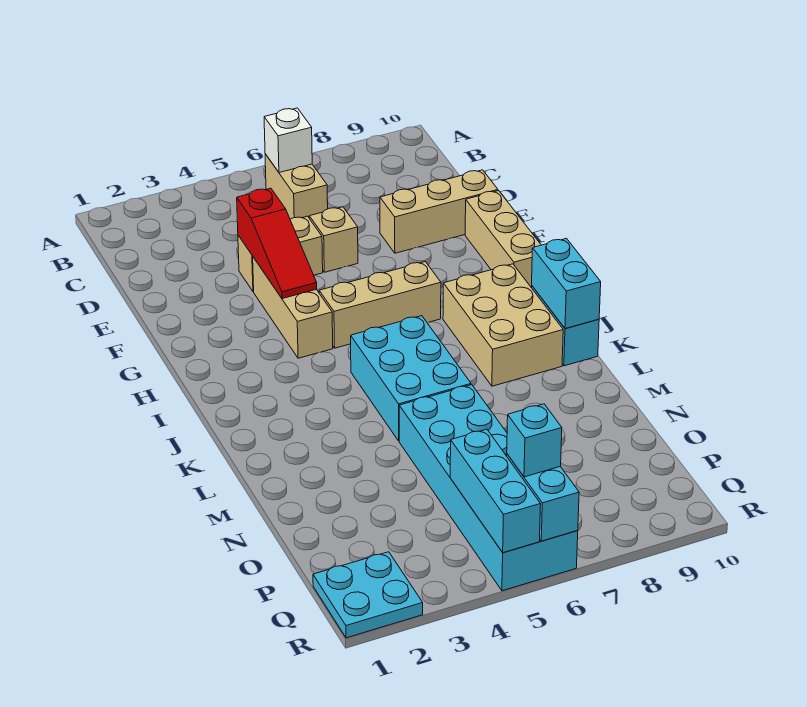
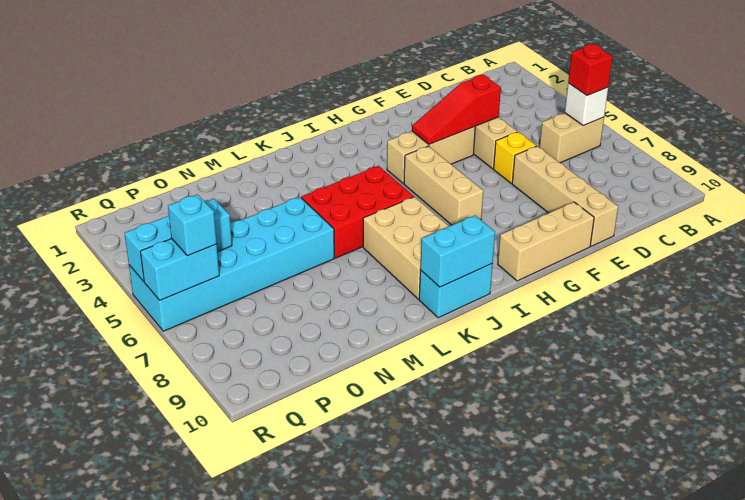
none -> red brick B6 level 3
tan brick E6 level 1 -> yellow brick E6 level 1
tan brick E8:E10 level 1 -> tan brick E7:E10 level 1
tan brick I8:K9 level 1 -> tan brick J7:K9 level 1
cyan brick J5:L6 level 1 -> red brick J5:L6 level 1
cyan plate Q1:R2 level 1 -> none

